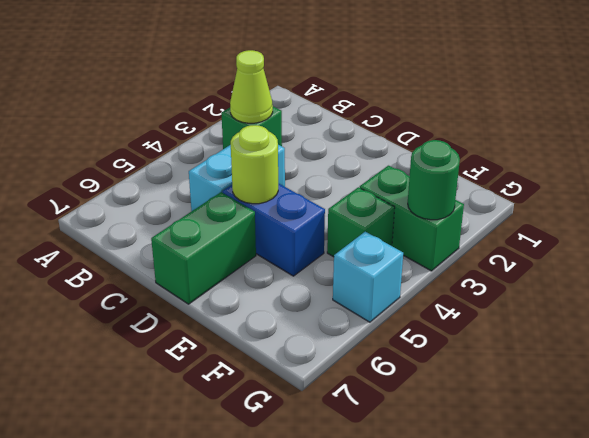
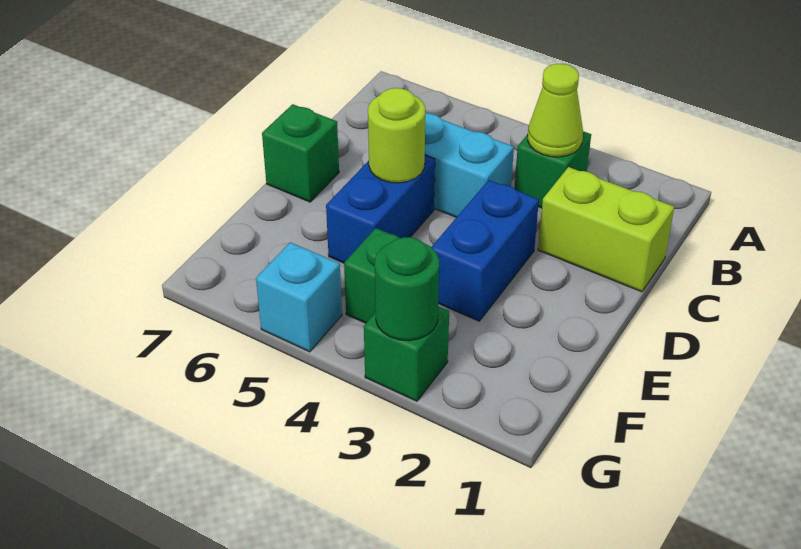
none -> lime brick C1:C2 level 1
none -> blue brick D3:E3 level 1
green brick D6:D7 level 1 -> green brick D7 level 1
green brick F3:G3 level 1 -> green brick G3 level 1

